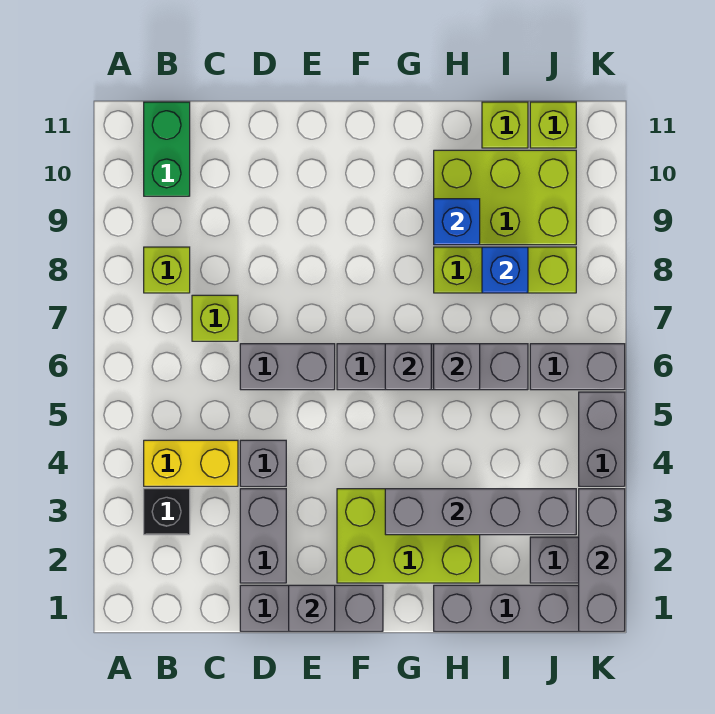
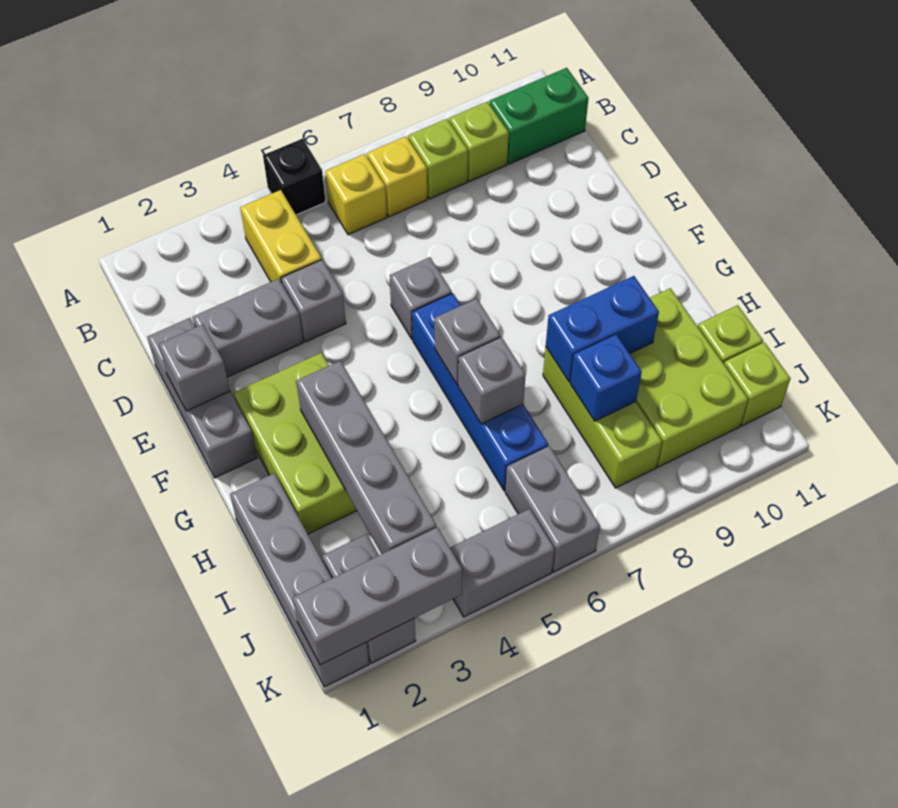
black brick B3 level 1 -> black brick A5 level 1
none -> yellow brick B6 level 1
none -> yellow brick B7 level 1
lime brick C7 level 1 -> lime brick B9 level 1
grey brick D6:E6 level 1 -> grey brick E6 level 1
grey brick F6:I6 level 1 -> blue brick F6:I6 level 1
blue brick H9 level 2 -> blue brick H8:H9 level 2

